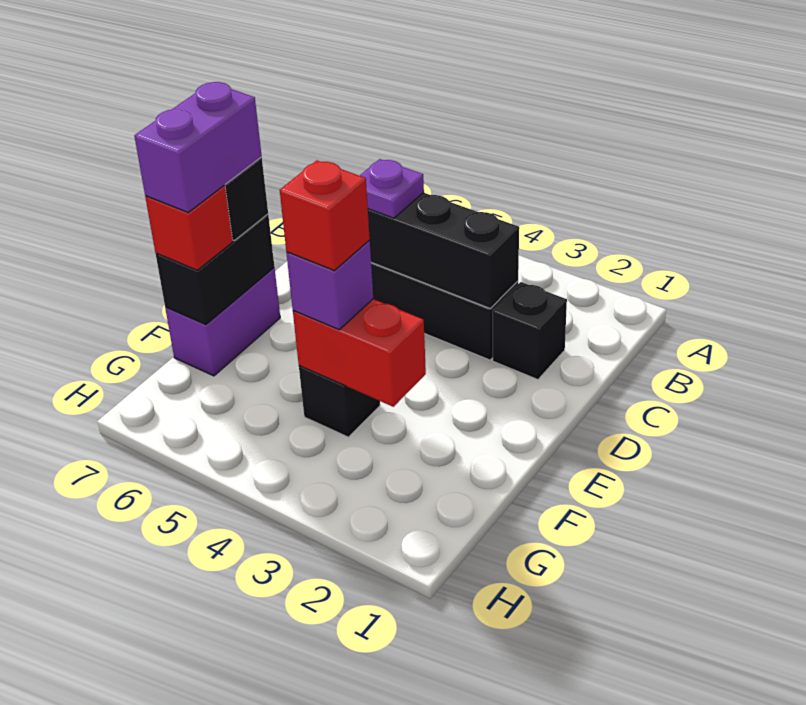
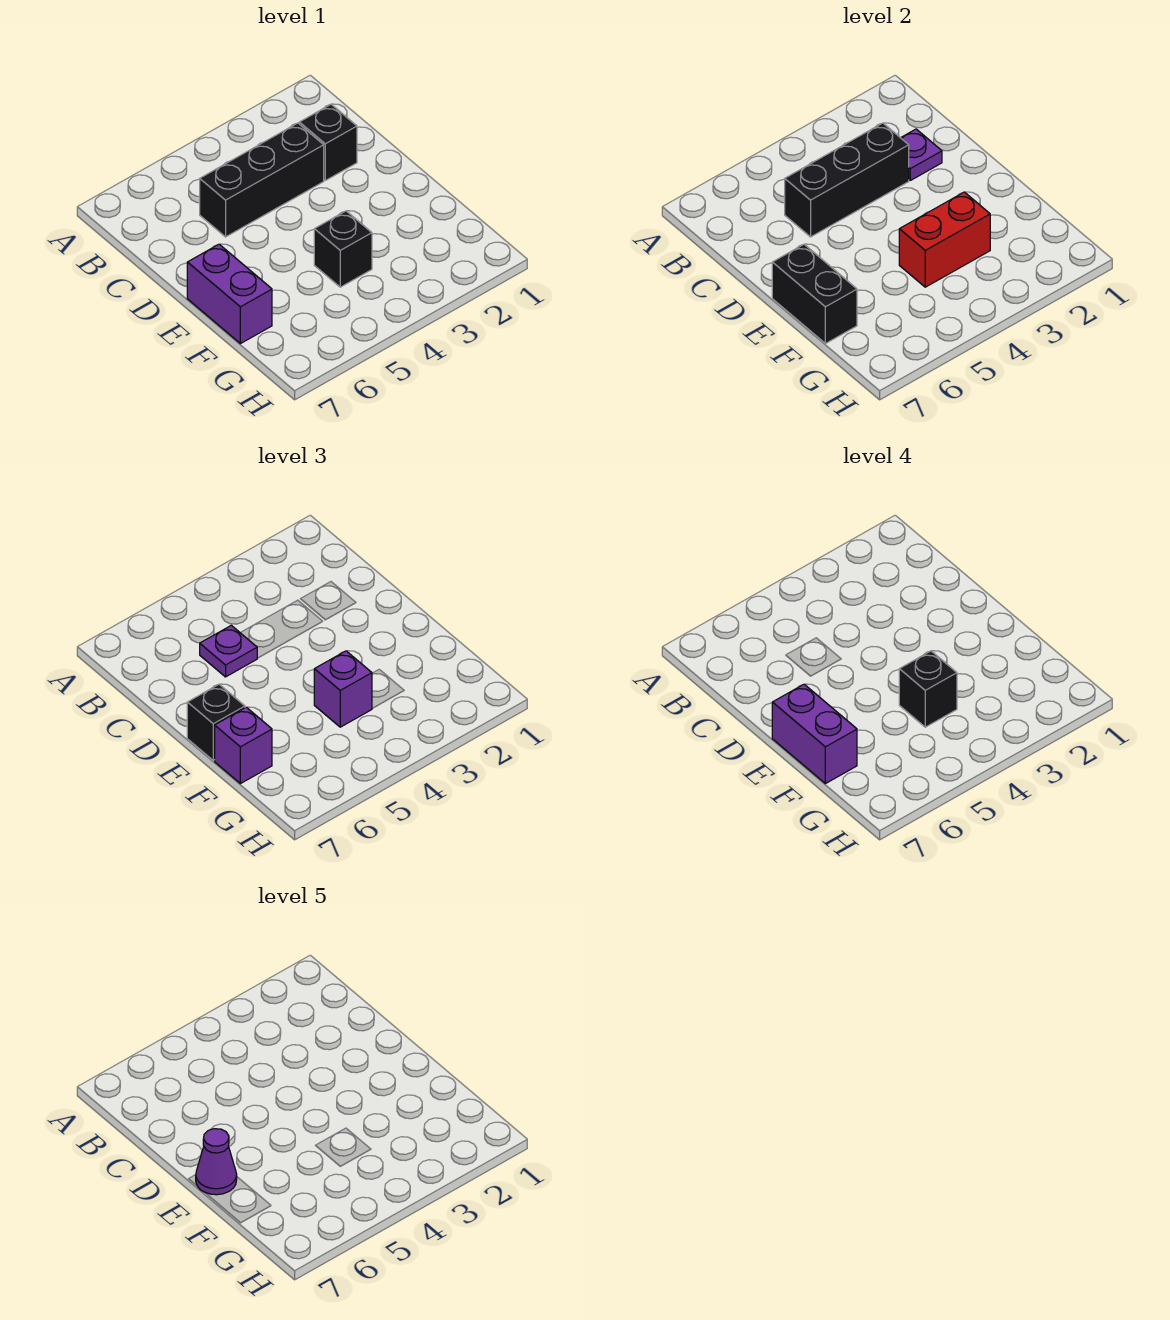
none -> purple plate C2 level 2
none -> purple cone E7 level 5
red brick F4 level 4 -> black brick F4 level 4
red brick F7 level 3 -> purple brick F7 level 3

